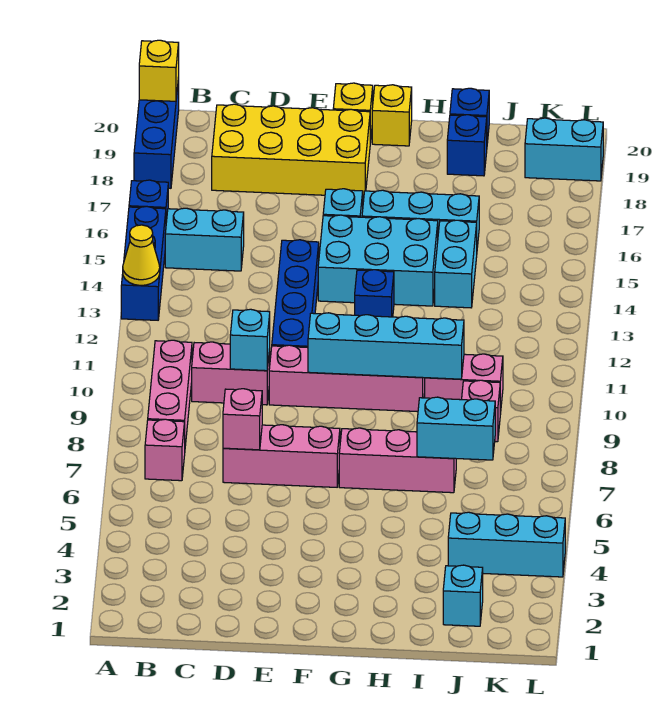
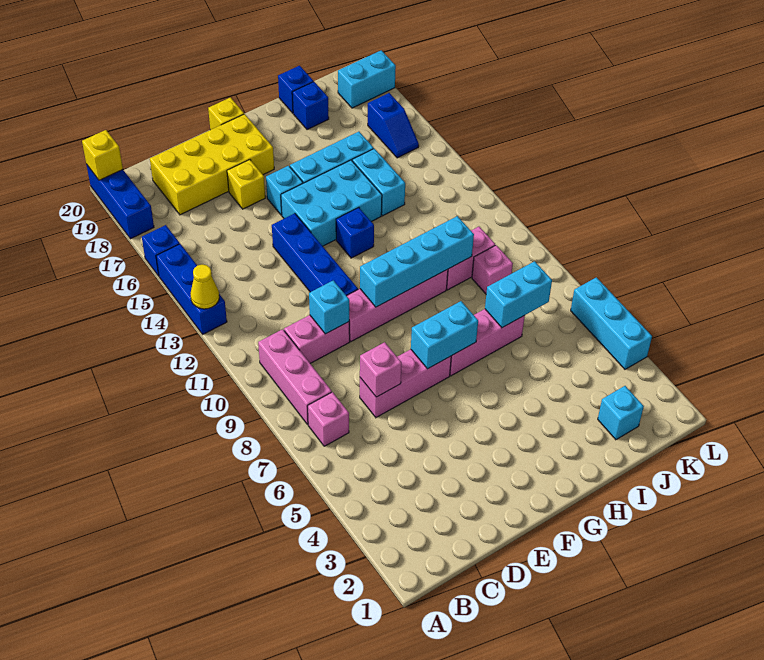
cyan brick B15:C15 level 1 -> cyan brick F7:G7 level 2
yellow brick G20 level 1 -> yellow brick E17 level 1
cyan brick J4:L4 level 1 -> cyan brick L4:L6 level 1
none -> blue slope K16:K17 level 1 top 17

